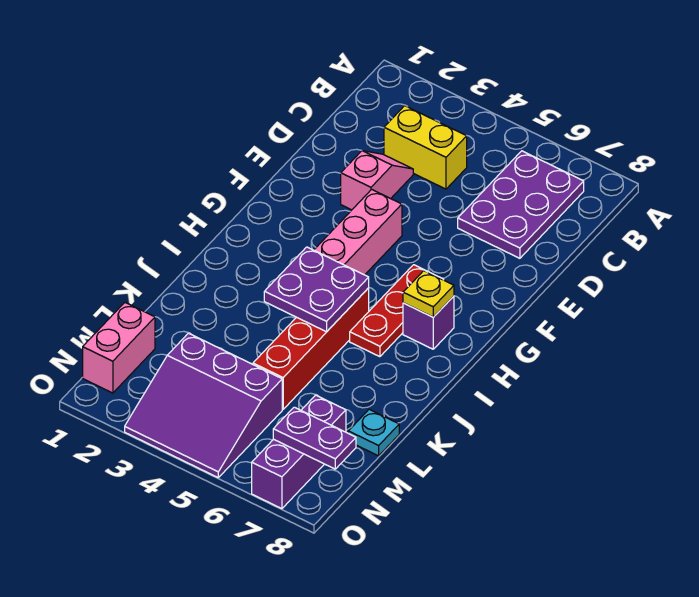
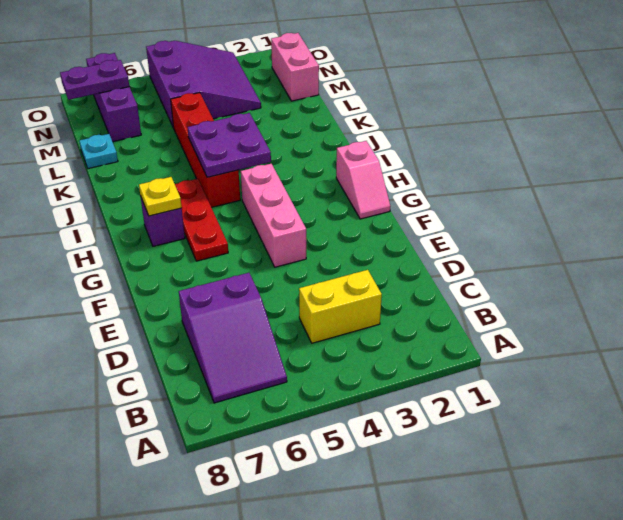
purple plate B6:D7 level 1 -> purple slope B6:D7 level 1 top D
pink slope D3:E3 level 1 top E -> pink slope G1:H1 level 1 top H
purple slope M3:O5 level 1 top M -> purple slope M3:O5 level 1 top 5

